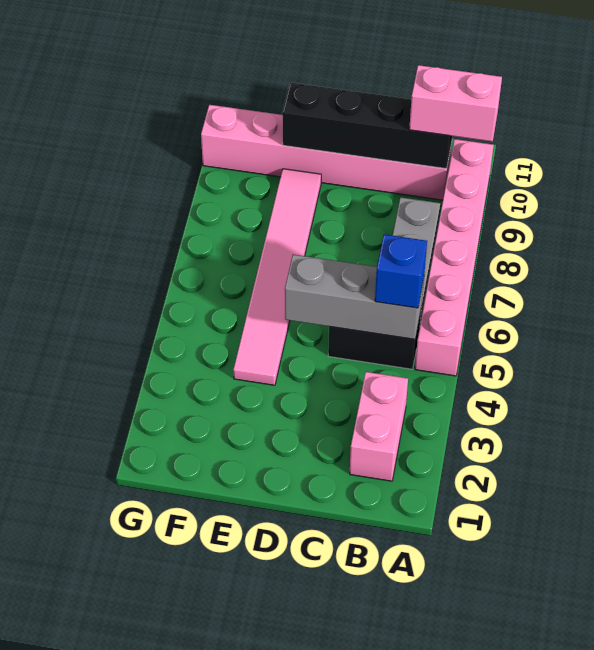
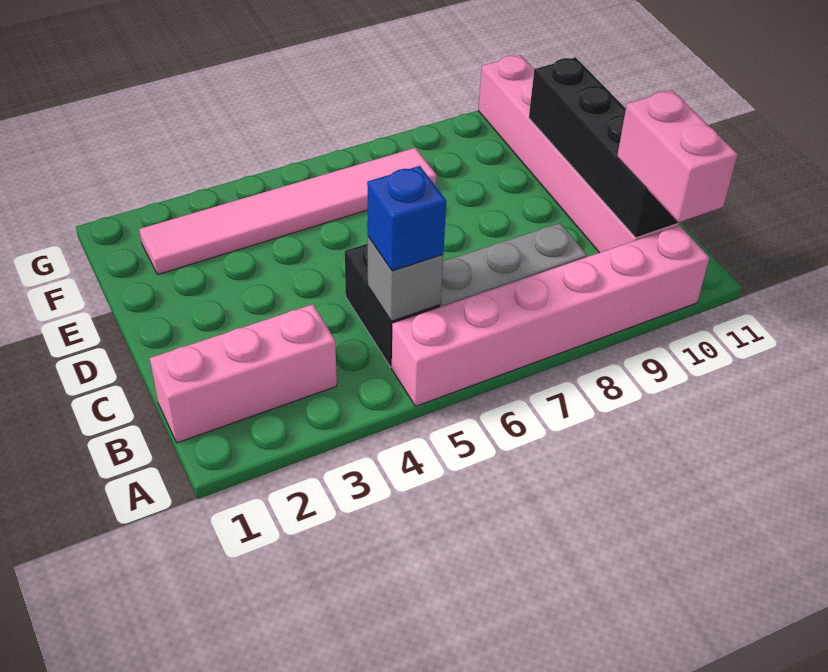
pink brick B2:B3 level 1 -> pink brick B1:B3 level 1
grey brick B5:D5 level 2 -> grey brick B5 level 2
pink tile E4:E9 level 1 -> pink tile F2:F7 level 1

